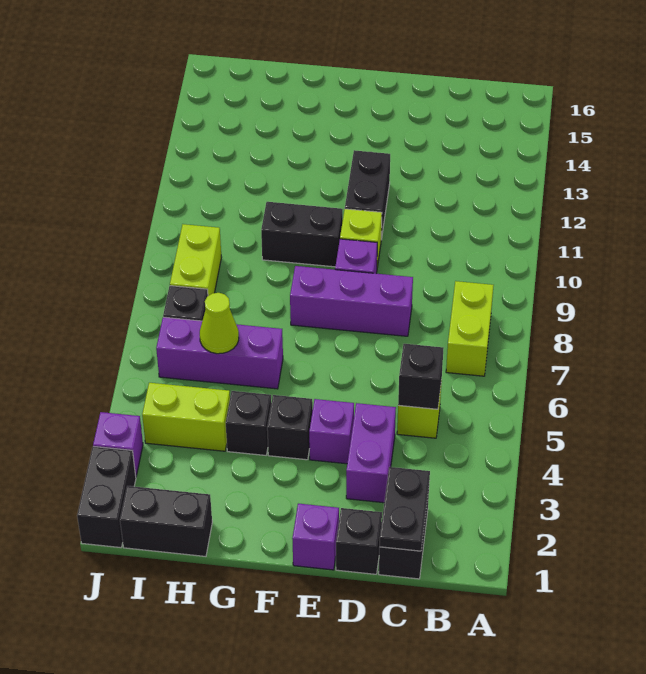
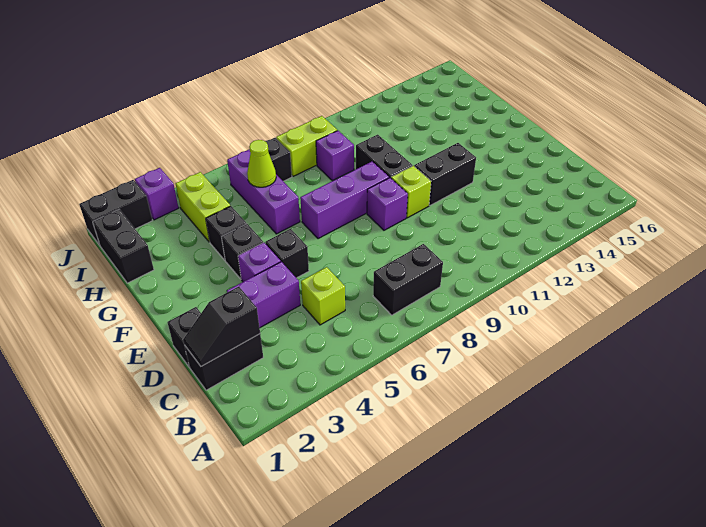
lime brick B7:B8 level 1 -> black brick B7:B8 level 1
black plate C1:C2 level 2 -> black slope C1:C2 level 2 top 2
black brick C5 level 2 -> black brick E5 level 1
purple brick D8:F8 level 1 -> purple brick F7:F9 level 1
purple brick E1 level 1 -> purple brick H9 level 1

